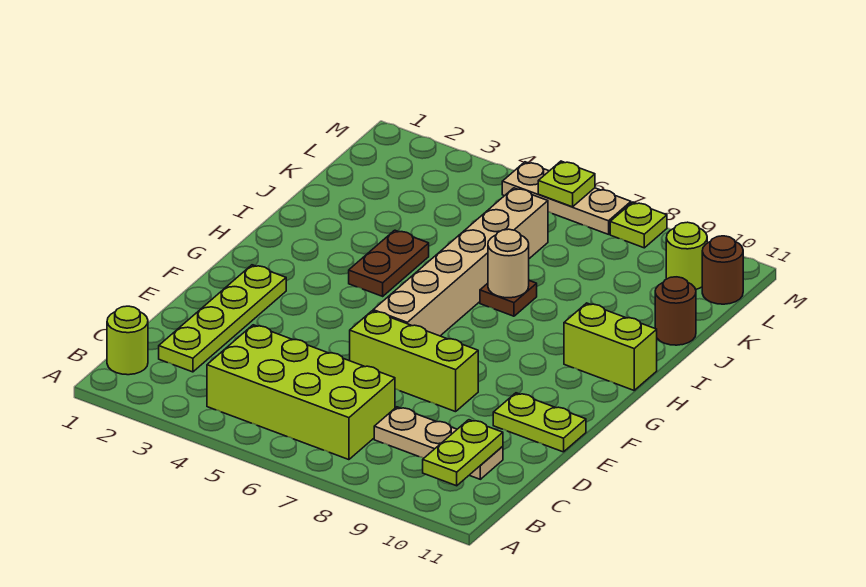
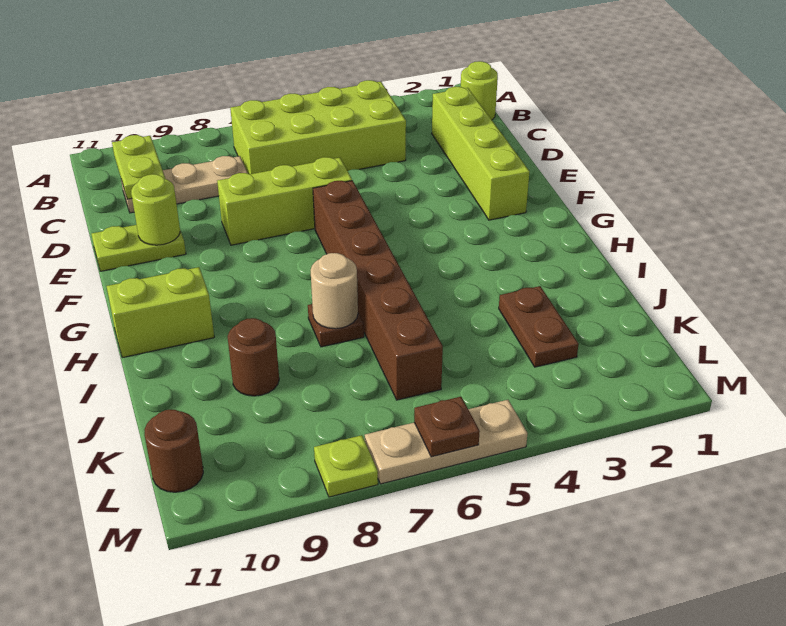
lime plate C2:F2 level 1 -> lime brick C2:F2 level 1
tan brick F6:K6 level 1 -> brown brick F6:K6 level 1
brown plate H4:I4 level 1 -> brown plate J3:K3 level 1
brown round brick J11 level 1 -> brown round brick J9 level 1
lime round brick L10 level 1 -> lime round brick E10 level 2
lime plate M6 level 2 -> brown plate M6 level 2

